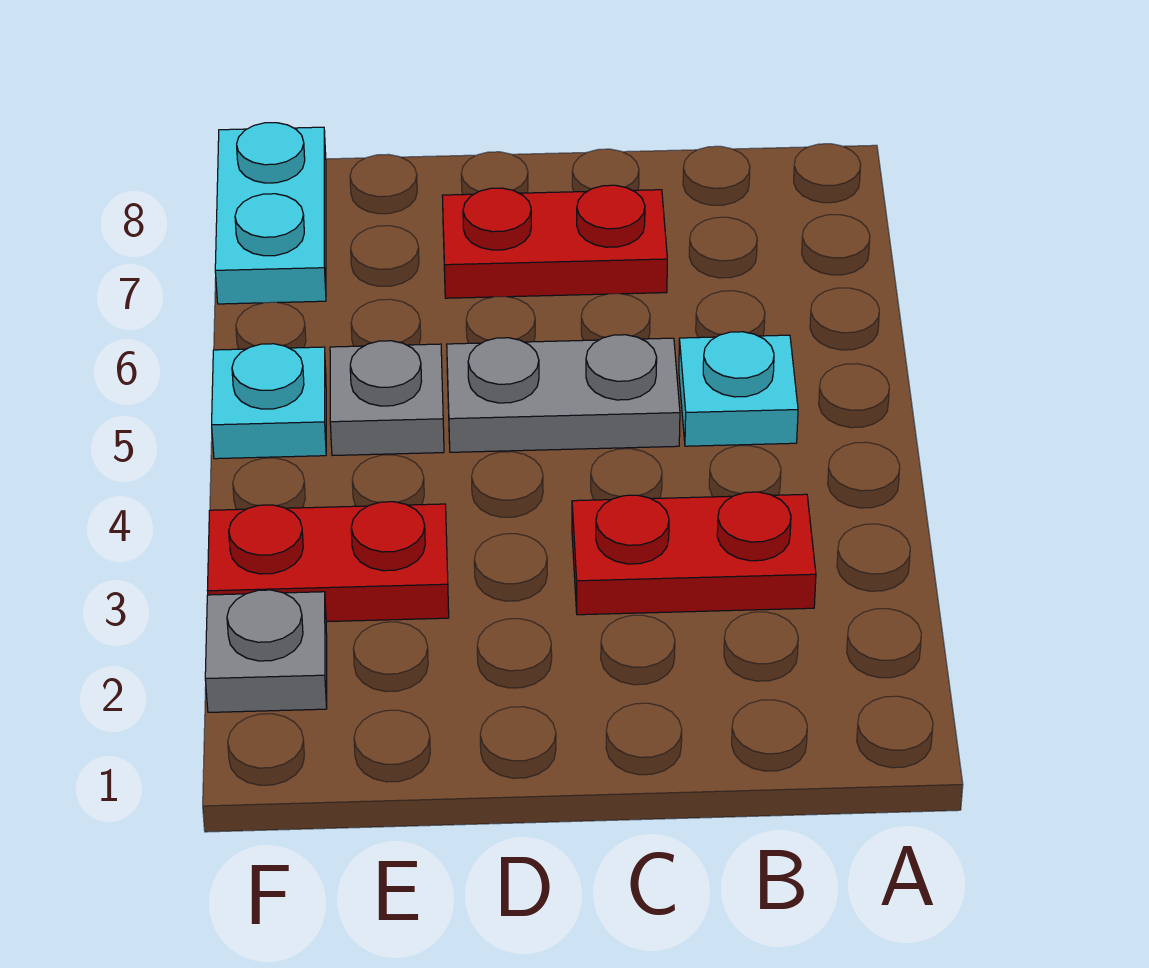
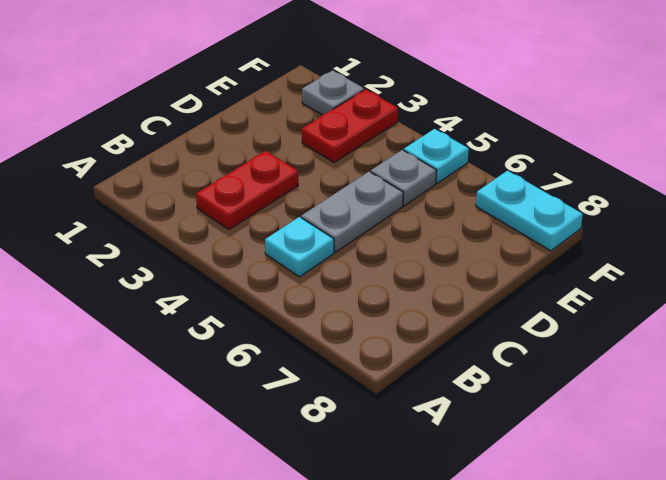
red plate C7:D7 level 1 -> none

